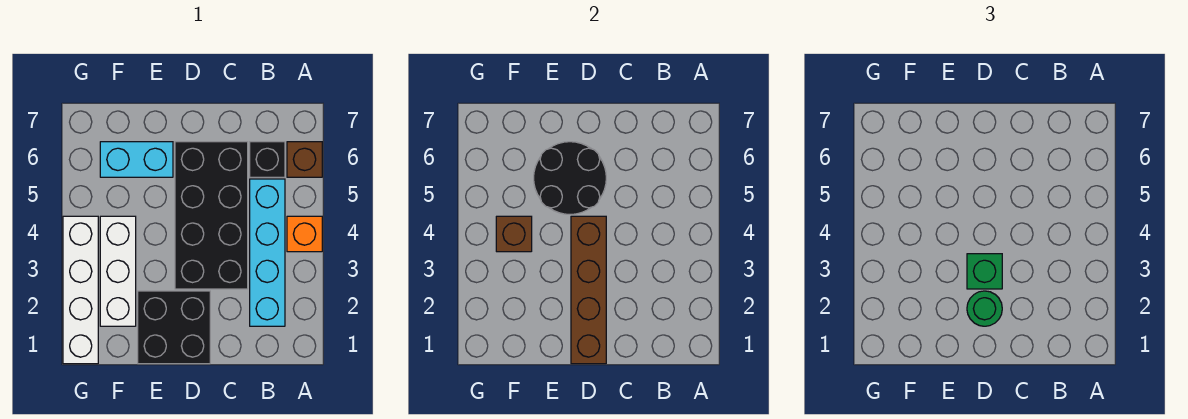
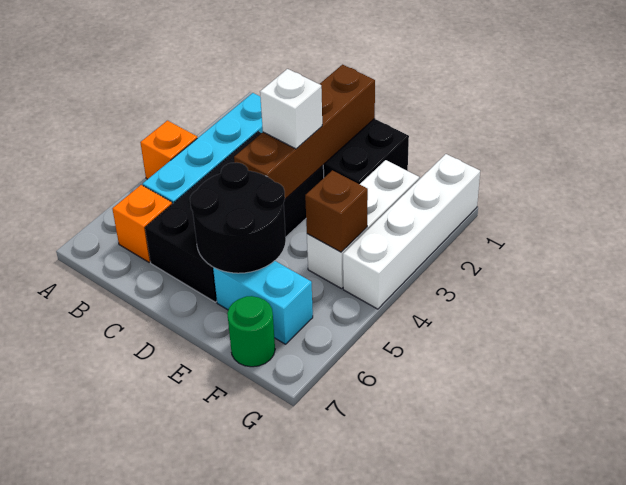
brown brick A6 level 1 -> none
black brick B6 level 1 -> orange brick B6 level 1
green round brick D2 level 3 -> green round brick F7 level 1
green brick D3 level 3 -> white brick D3 level 3

